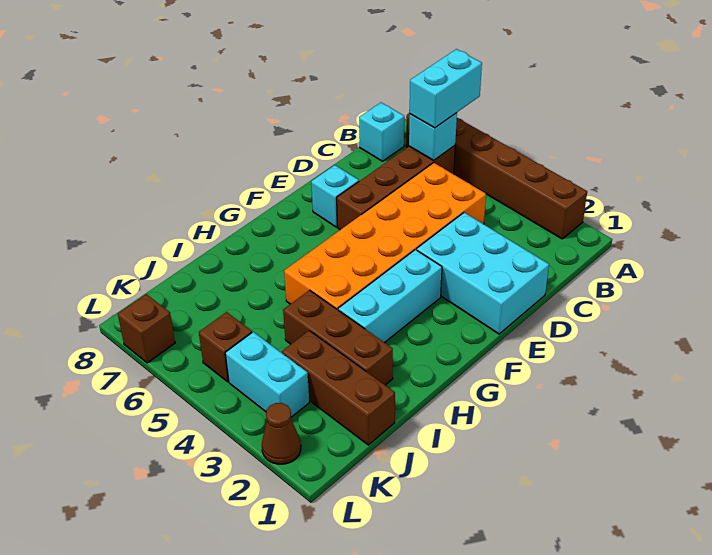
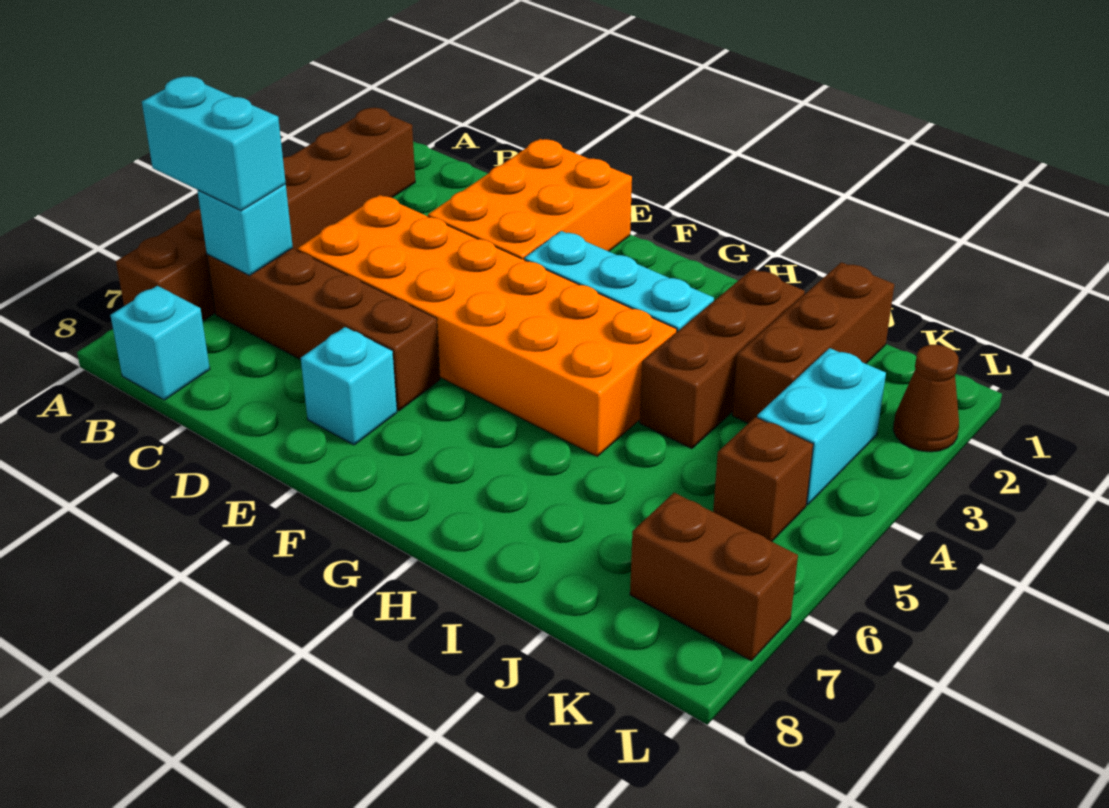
cyan brick D1:E3 level 1 -> orange brick D1:E3 level 1
brown brick L7 level 1 -> brown brick K7:L7 level 1

